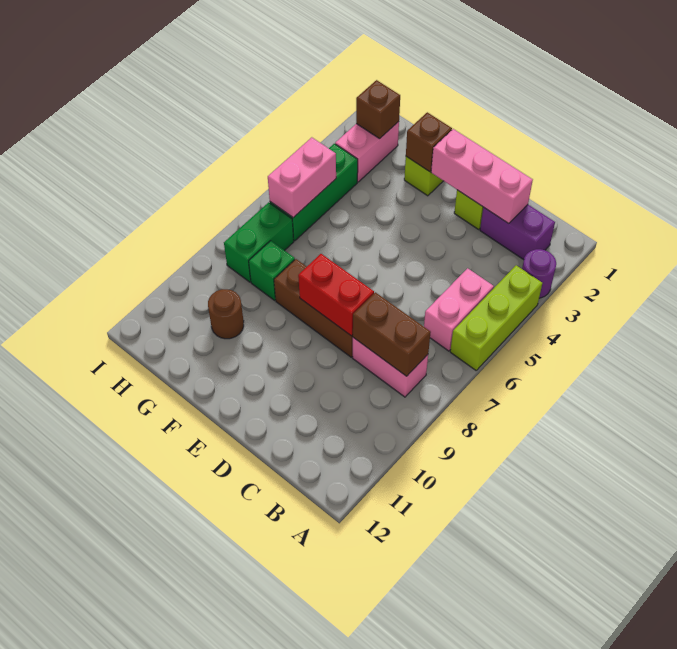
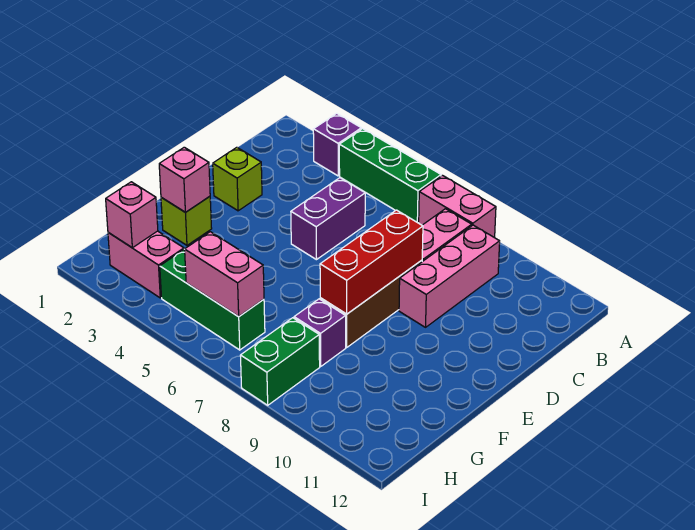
purple round brick A3 level 1 -> purple brick A3 level 1
lime brick A4:A6 level 1 -> green brick A4:A6 level 1
purple brick B2:C2 level 1 -> purple brick C5:D5 level 1
pink brick B5:B6 level 1 -> pink brick A7:A8 level 1
brown brick B8:C8 level 2 -> none
pink brick C2:E2 level 2 -> pink brick B9:D9 level 1
red brick D8:E8 level 2 -> red brick D8:F8 level 2
brown brick F2 level 2 -> pink brick F2 level 2
green brick G8 level 1 -> purple brick G8 level 1
brown round brick G10 level 1 -> none
brown brick H2 level 2 -> pink brick H2 level 2
green brick H7:H8 level 1 -> green brick H8:I8 level 1

